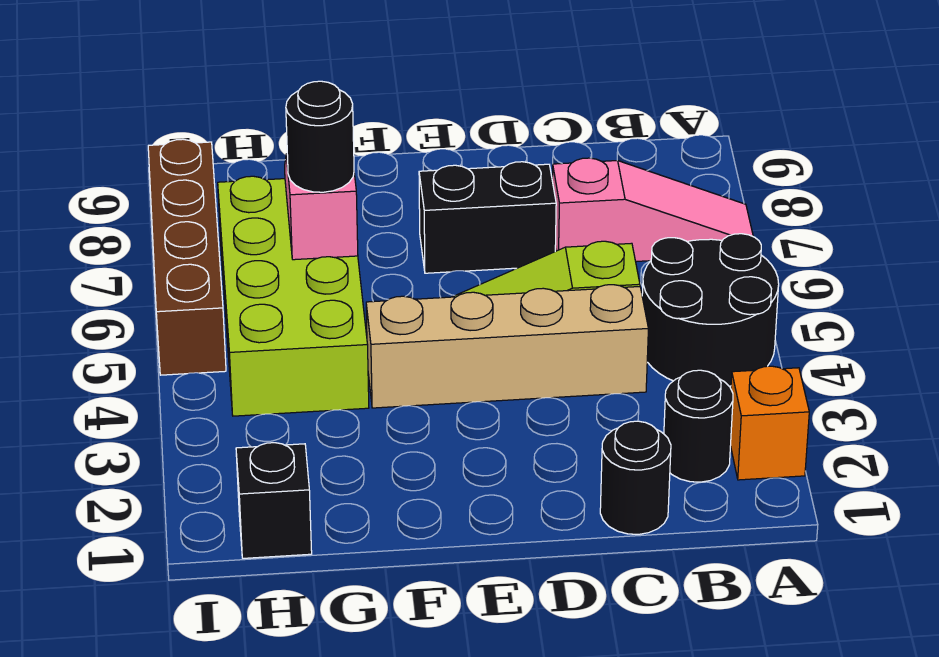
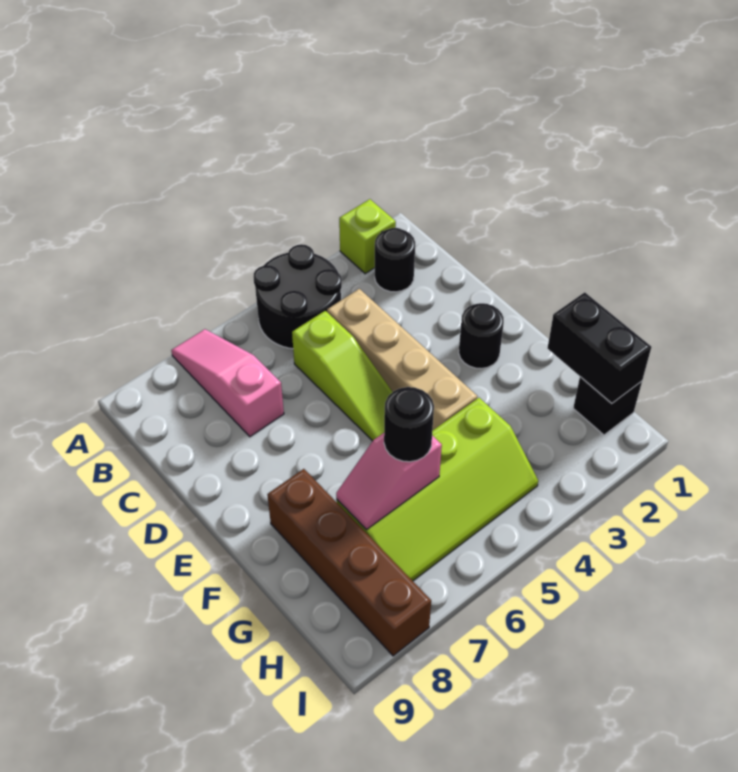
orange brick A2 level 1 -> lime brick A2 level 1
black round brick C1 level 1 -> black round brick E2 level 1
black brick D7:E7 level 1 -> black brick G1:H1 level 2
lime brick G4:H7 level 1 -> lime slope G4:H7 level 1 top G
brown brick I5:I8 level 1 -> brown brick F8:I8 level 1

